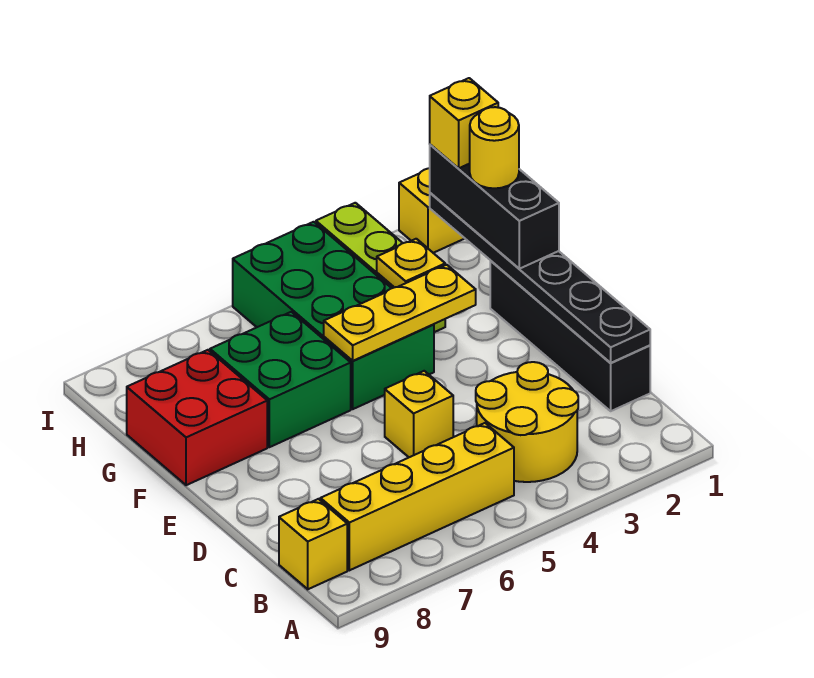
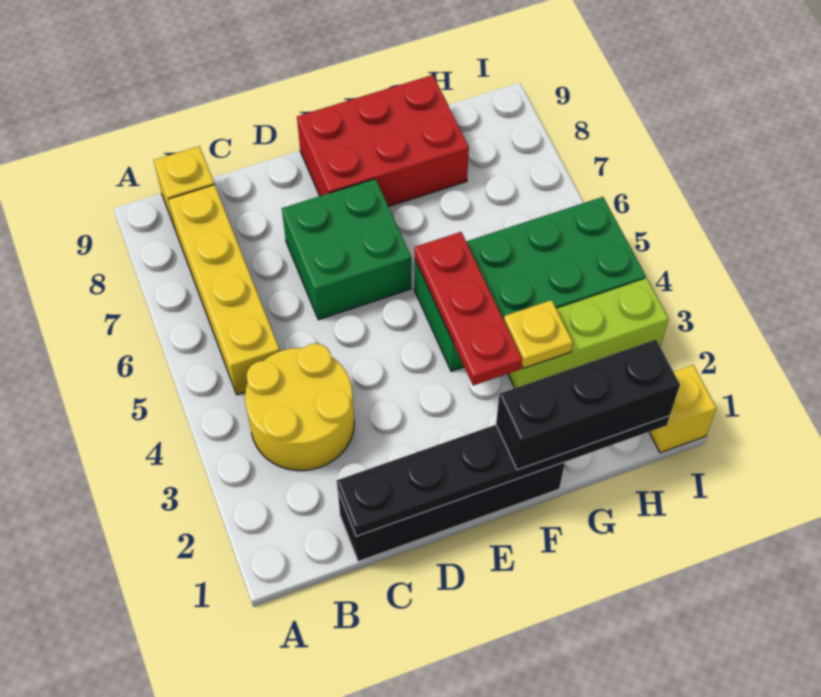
yellow brick D5 level 1 -> none
yellow plate F3:F5 level 2 -> red plate F3:F5 level 2
green brick F6:G7 level 1 -> green brick D6:E7 level 1
red brick F8:G9 level 1 -> red brick E8:G9 level 1
yellow round brick G1 level 4 -> none
yellow brick H1 level 4 -> none

